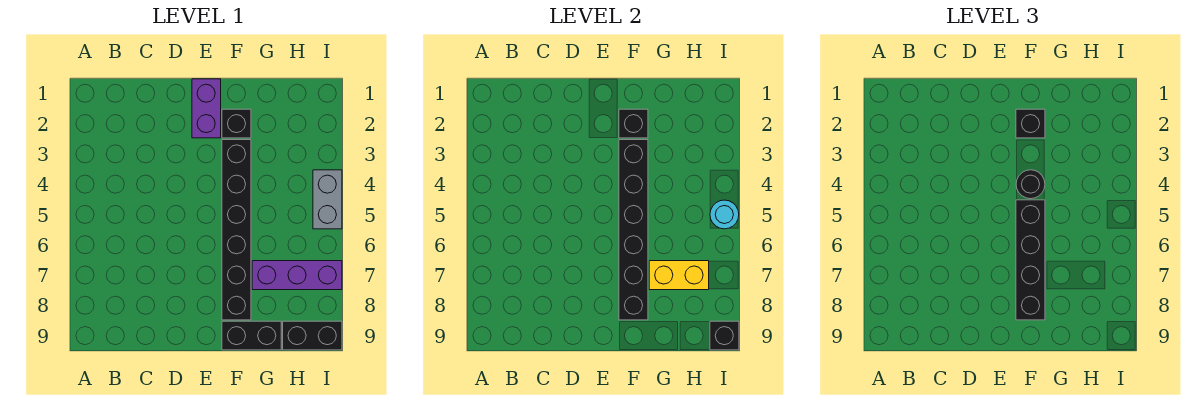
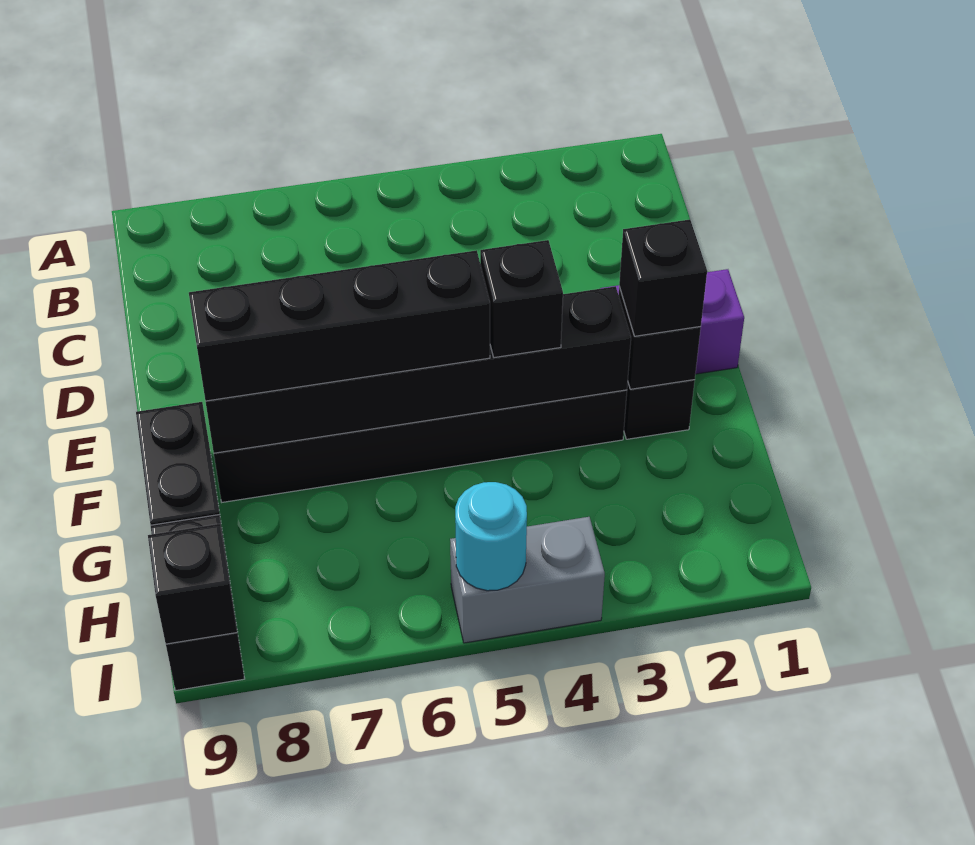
black round brick F4 level 3 -> black brick F4 level 3
purple brick G7:I7 level 1 -> none
yellow brick G7:H7 level 2 -> none

